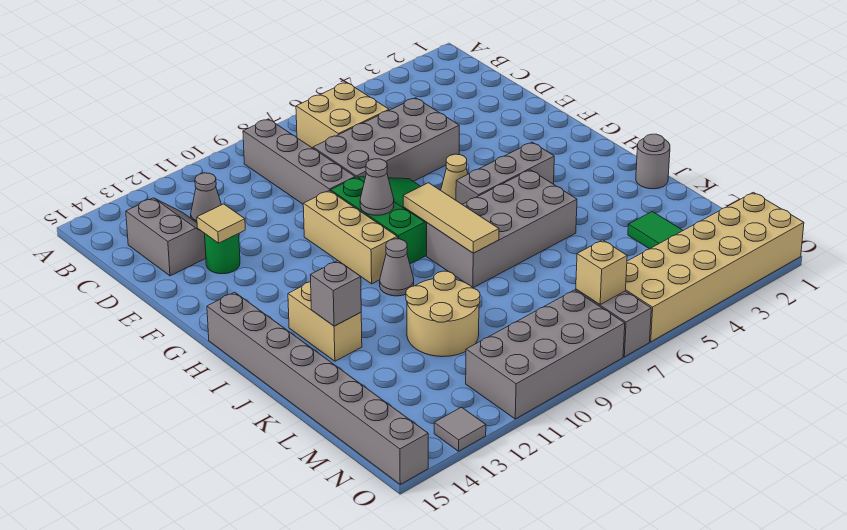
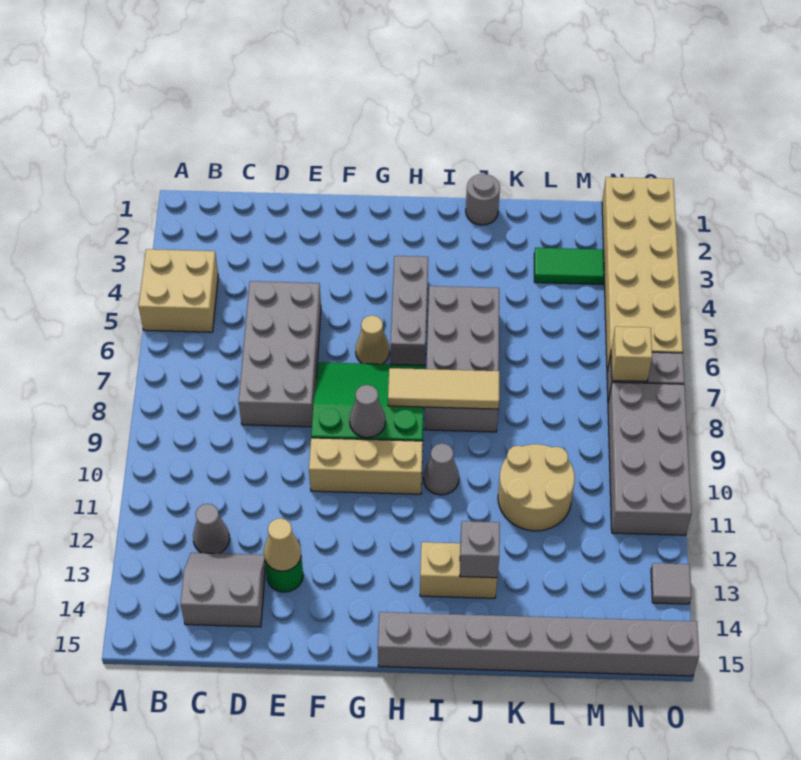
tan brick B6:C7 level 1 -> tan brick A4:B5 level 1
grey brick B9:E9 level 1 -> none
tan tile E13 level 2 -> tan cone E13 level 2

